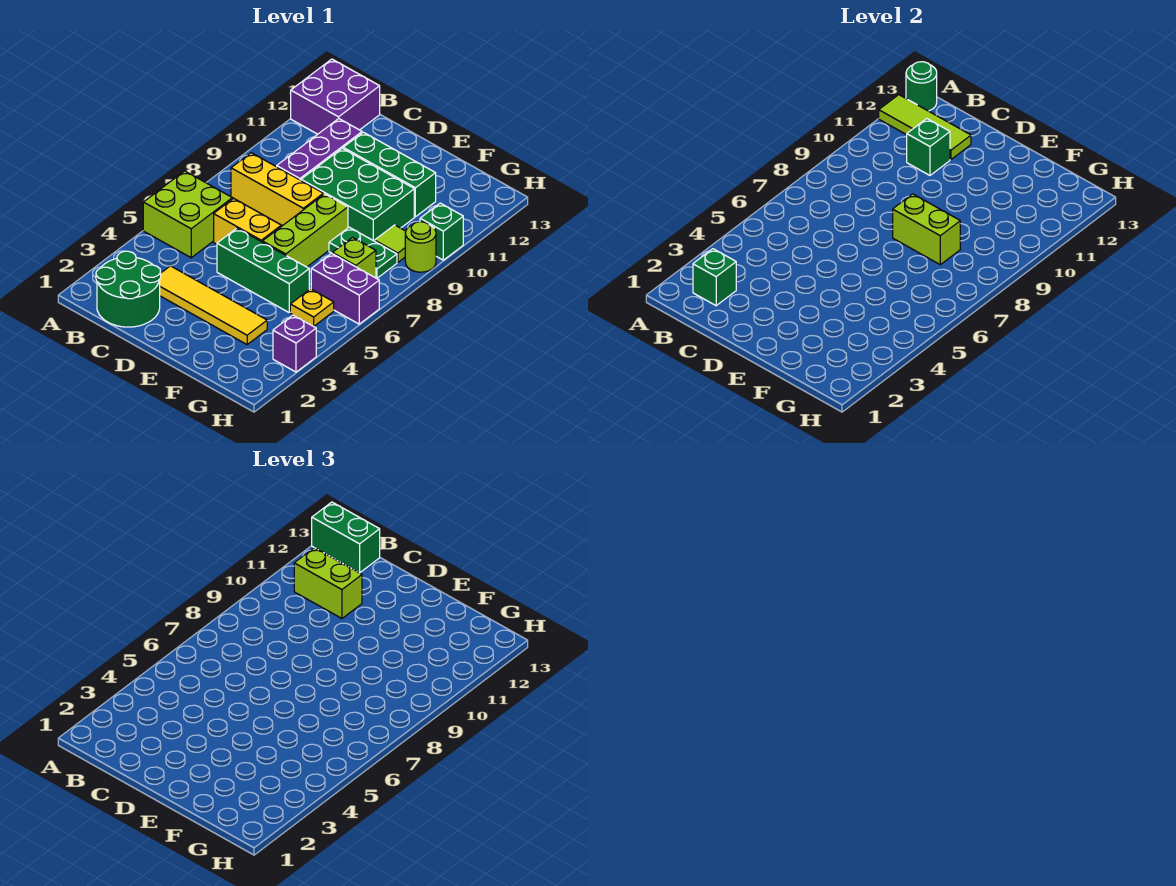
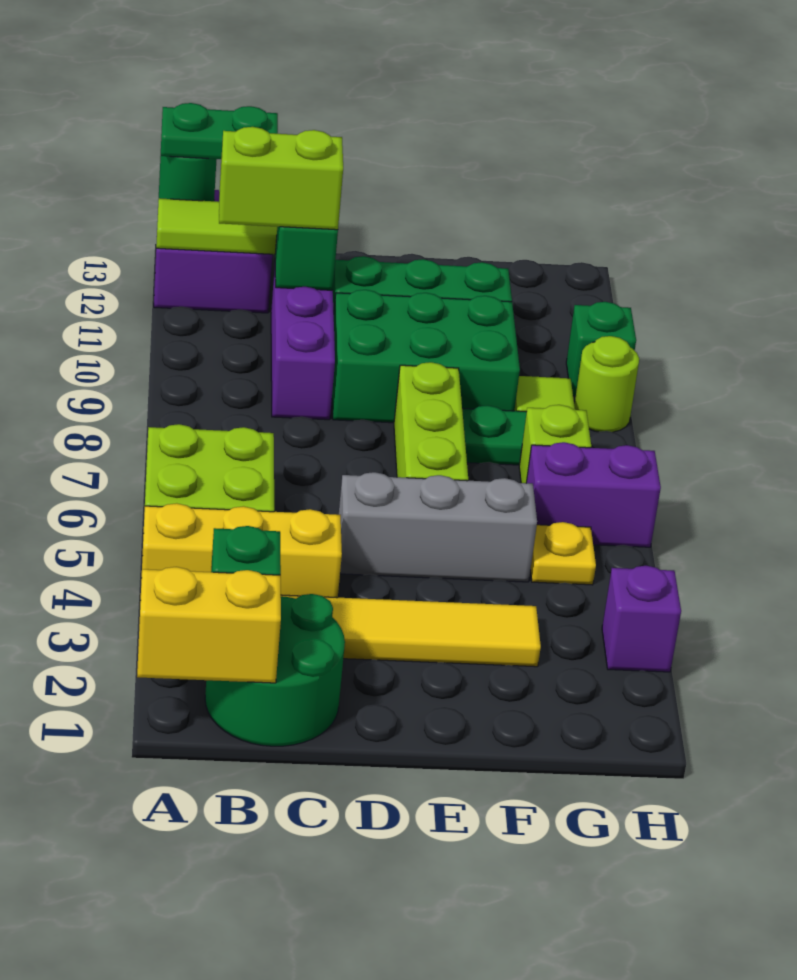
green brick A13:B13 level 3 -> green plate A13:B13 level 3
yellow brick B8:D8 level 1 -> yellow brick A4:C4 level 1
yellow brick C6:D6 level 1 -> yellow brick A1:B1 level 2
green brick D5:F5 level 1 -> grey brick D5:F5 level 1
lime brick E8:F8 level 2 -> none

